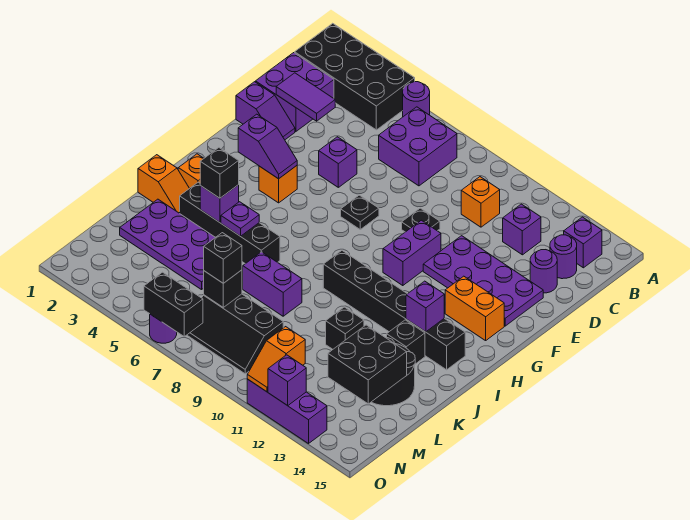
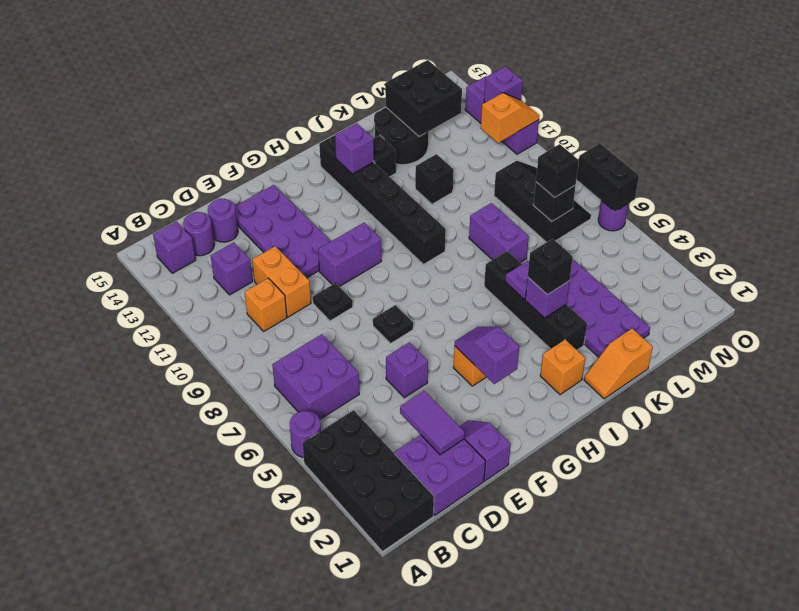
orange brick G13:G14 level 1 -> orange brick D10:D11 level 1
orange slope J1:J2 level 1 top 1 -> orange slope J1:K1 level 1 top K

